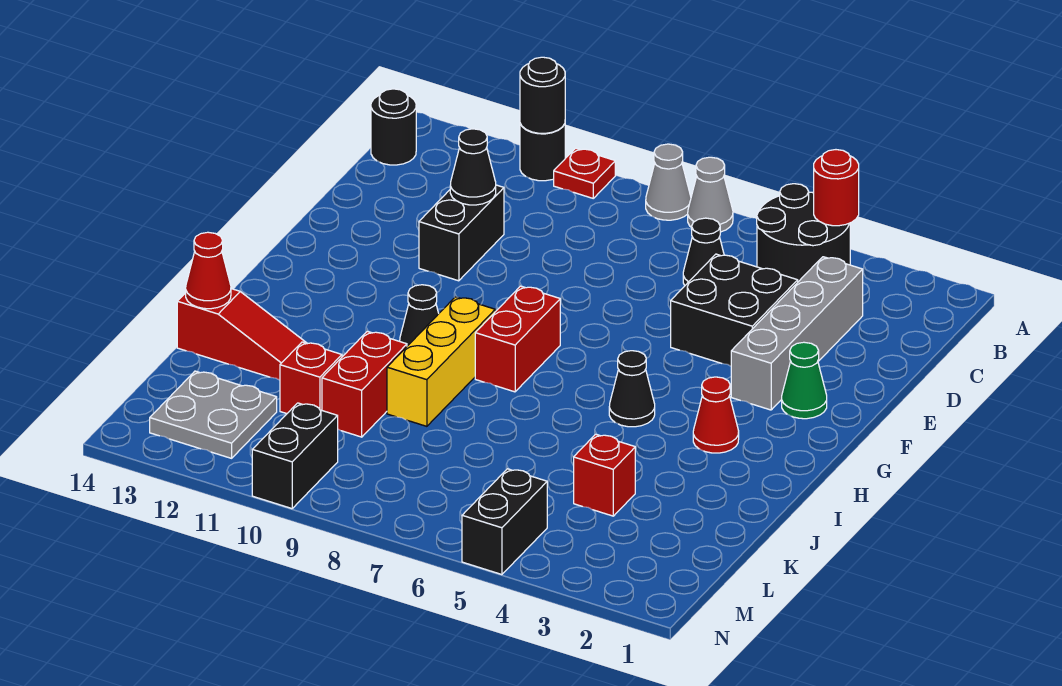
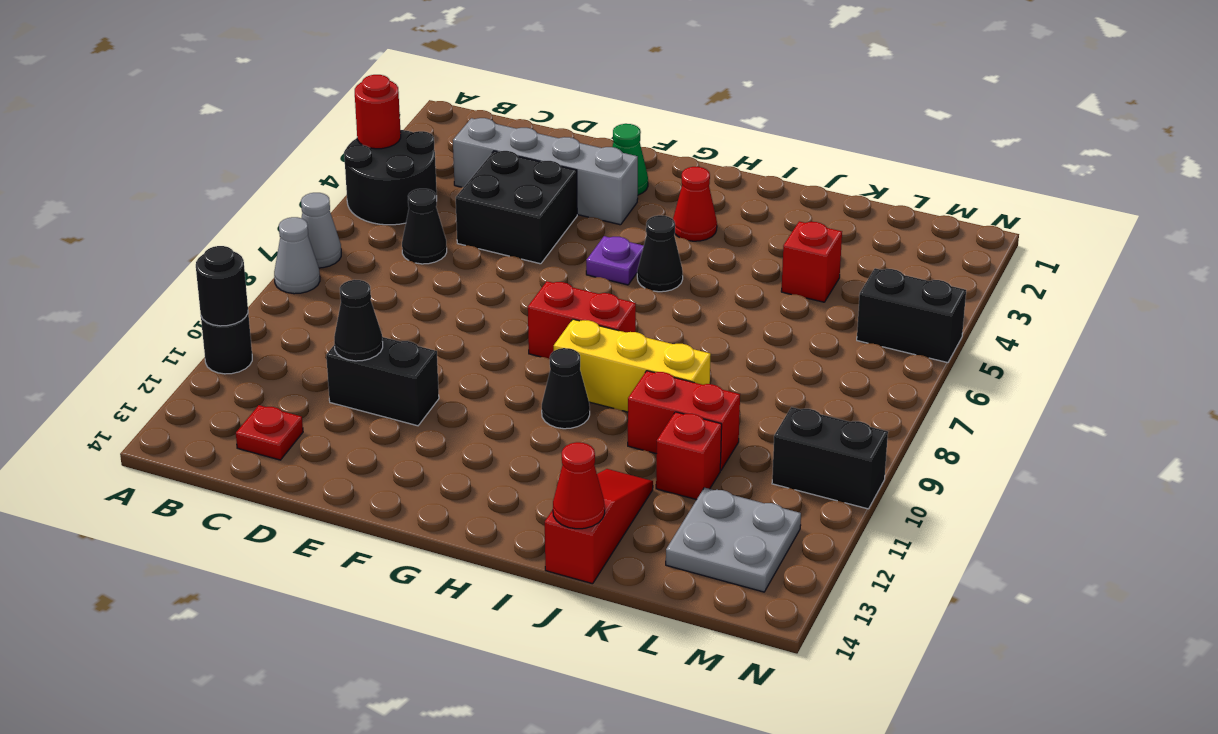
red plate A10 level 1 -> red plate C13 level 1
black round brick B14 level 1 -> none
none -> purple plate G5 level 1

